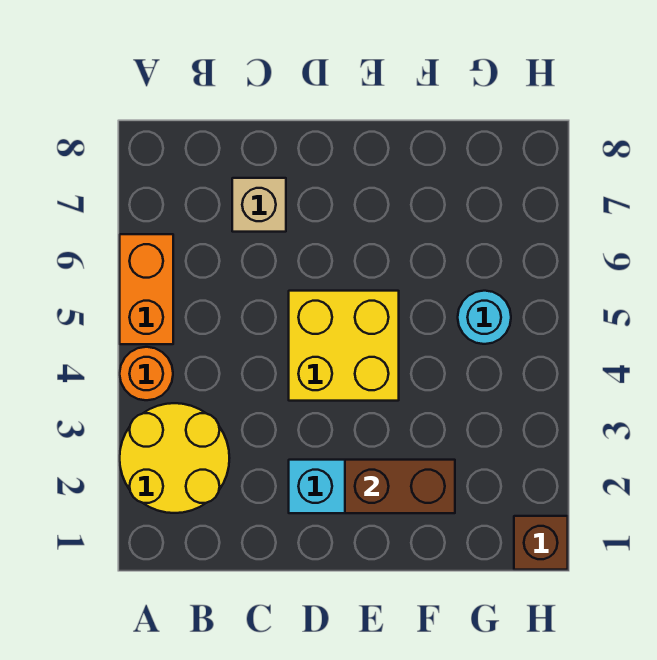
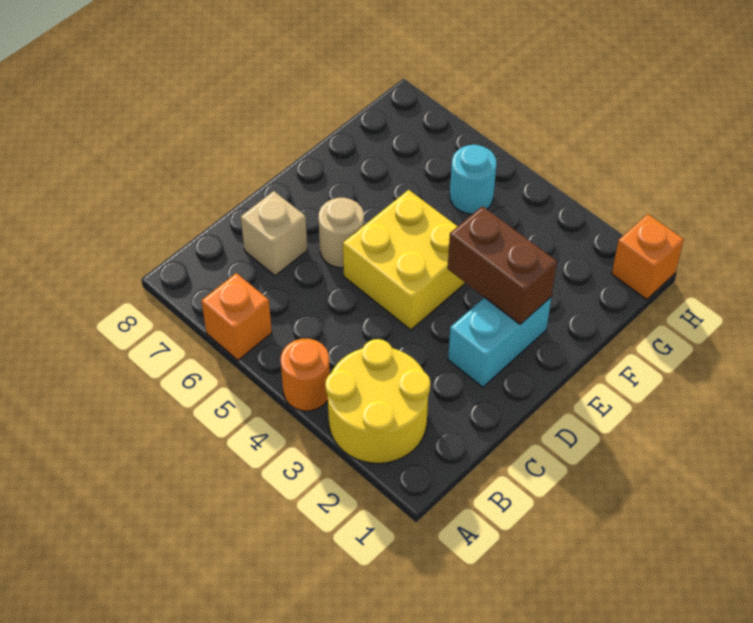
orange brick A5:A6 level 1 -> orange brick A6 level 1
none -> tan round brick D6 level 1
brown brick E2:F2 level 2 -> brown brick E2:E3 level 2
brown brick H1 level 1 -> orange brick H1 level 1

